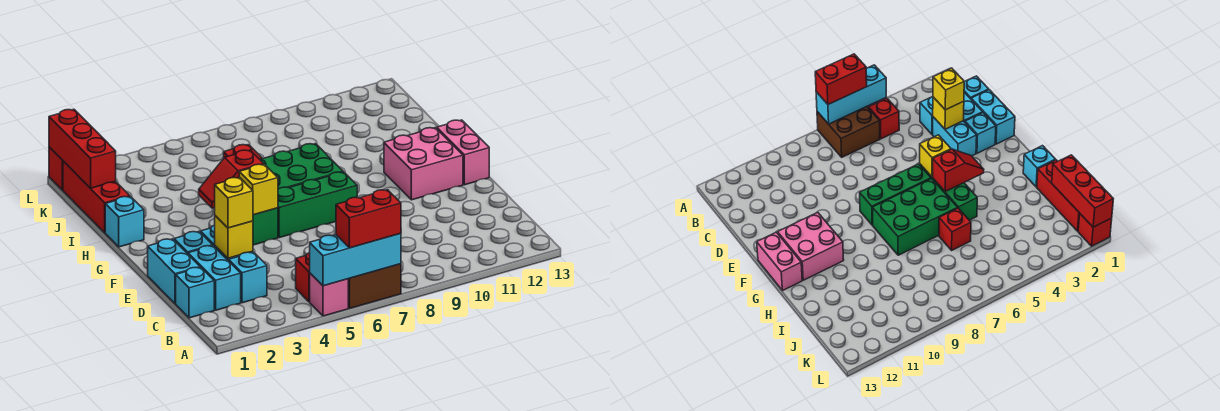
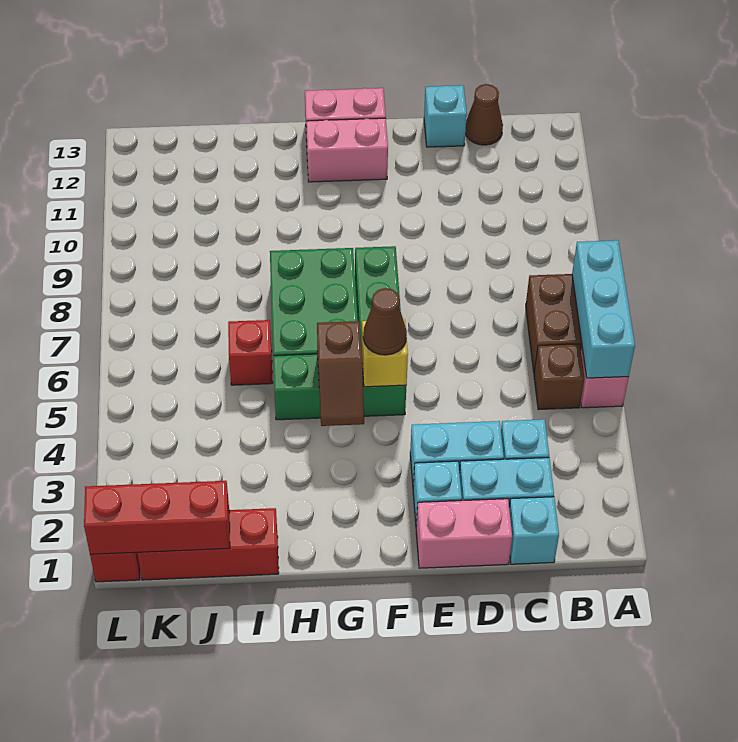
red brick A6:A7 level 3 -> none
red brick B5 level 1 -> brown brick B5 level 1
none -> brown cone C13 level 1
cyan brick D1:E1 level 1 -> pink brick D1:E1 level 1
yellow brick D3 level 2 -> none
yellow brick D3 level 3 -> none
none -> brown cone F5 level 3
pink brick F11:G12 level 1 -> pink brick F12:G12 level 1
red slope G4:G5 level 2 top 5 -> brown slope G4:G5 level 2 top 5
cyan brick H1 level 1 -> cyan brick D13 level 1

